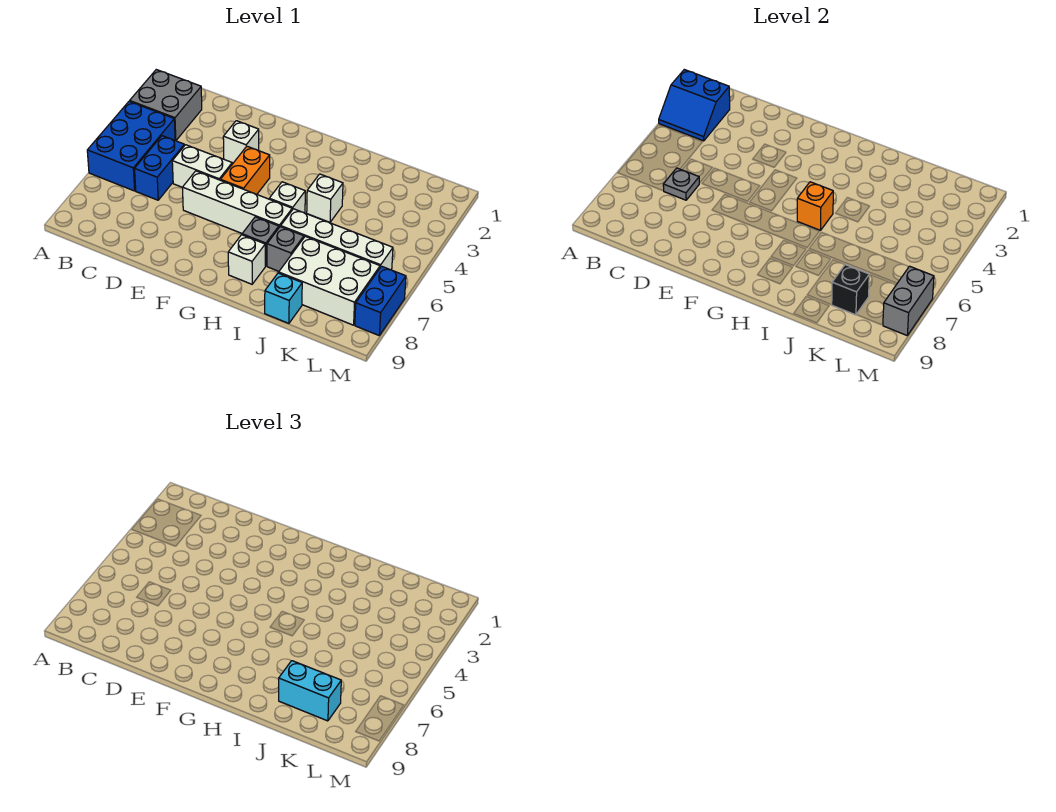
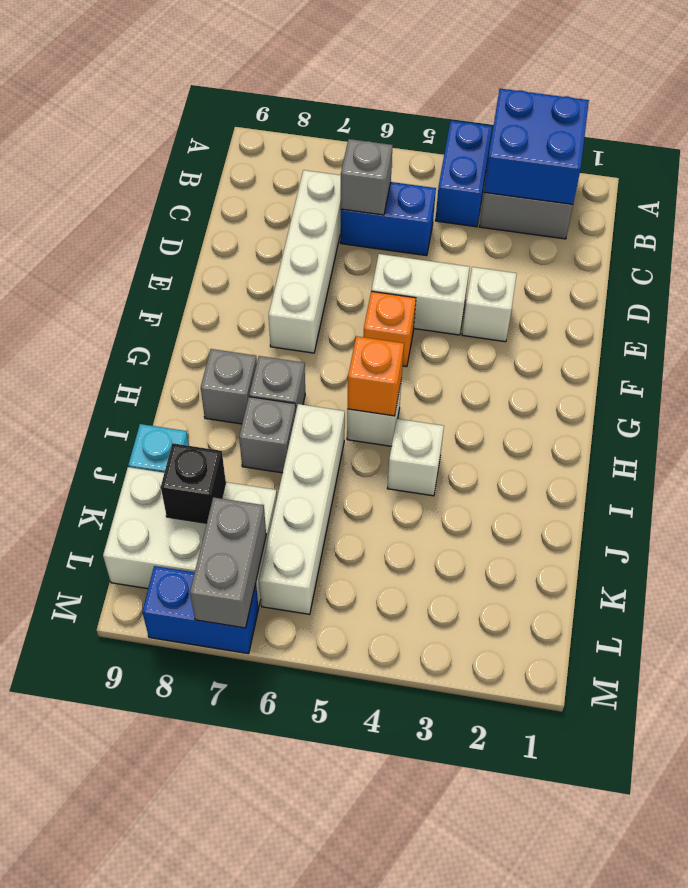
blue slope A2:B3 level 2 top 2 -> blue brick A2:B3 level 2
blue brick A4:B6 level 1 -> blue brick A4:B4 level 1
grey plate C6 level 2 -> grey brick C6 level 2
white brick D5:E5 level 1 -> white brick E4:E5 level 1
white brick E6:H6 level 1 -> white brick C7:F7 level 1
orange brick F4:F5 level 1 -> orange brick F5 level 1
white brick H8 level 1 -> grey brick H8 level 1
white brick J7:L8 level 1 -> white brick K7:L9 level 1
cyan brick J8:K8 level 3 -> none
grey brick M7:M8 level 2 -> grey brick L7:M7 level 2

